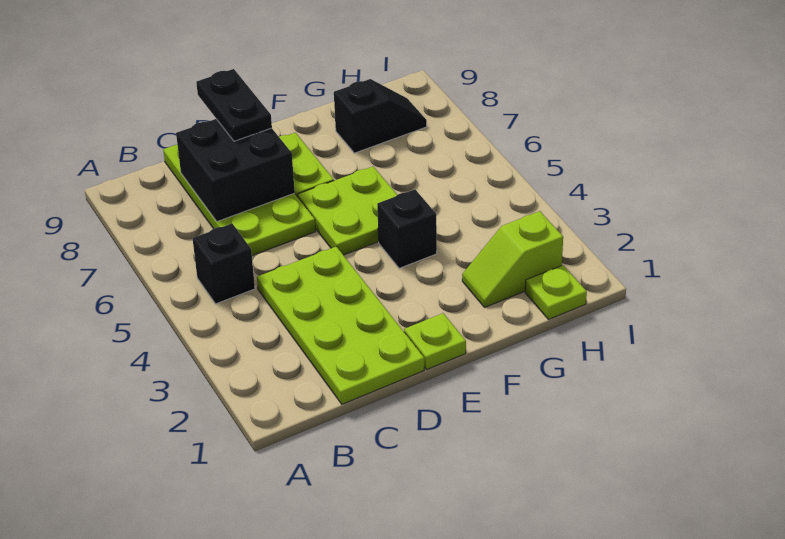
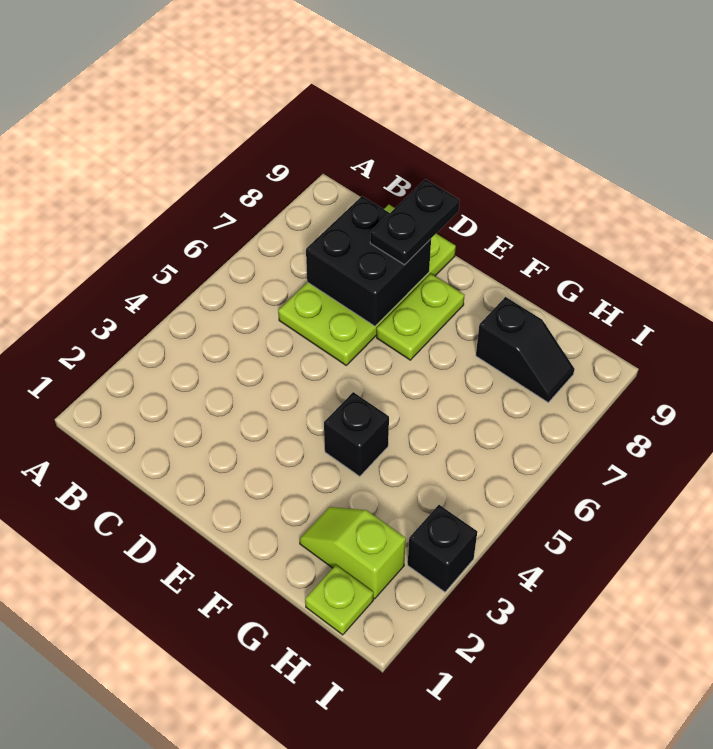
black brick B5 level 1 -> black brick I3 level 1
lime plate C1:D4 level 1 -> none
lime plate E1 level 1 -> none
lime plate E5:F6 level 1 -> none

